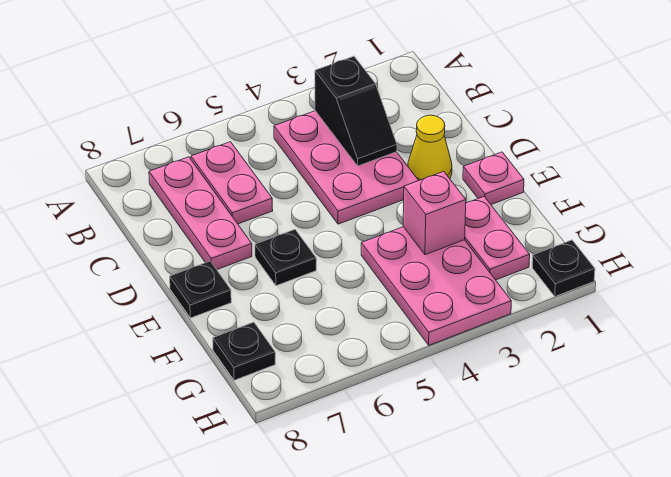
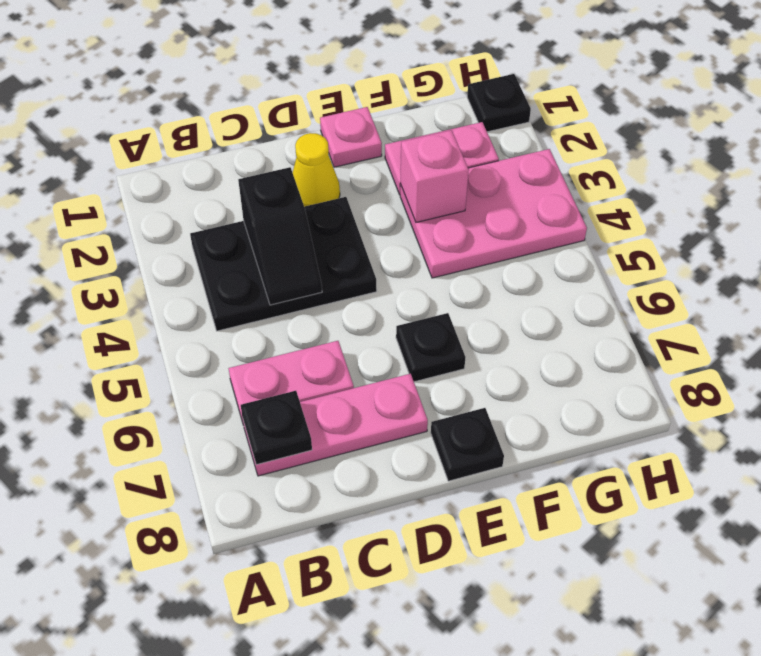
pink plate B3:D4 level 1 -> black plate B3:D4 level 1
black slope B3:C3 level 2 top B -> black slope C3:C4 level 2 top 3
black plate G8 level 1 -> black plate B7 level 2

